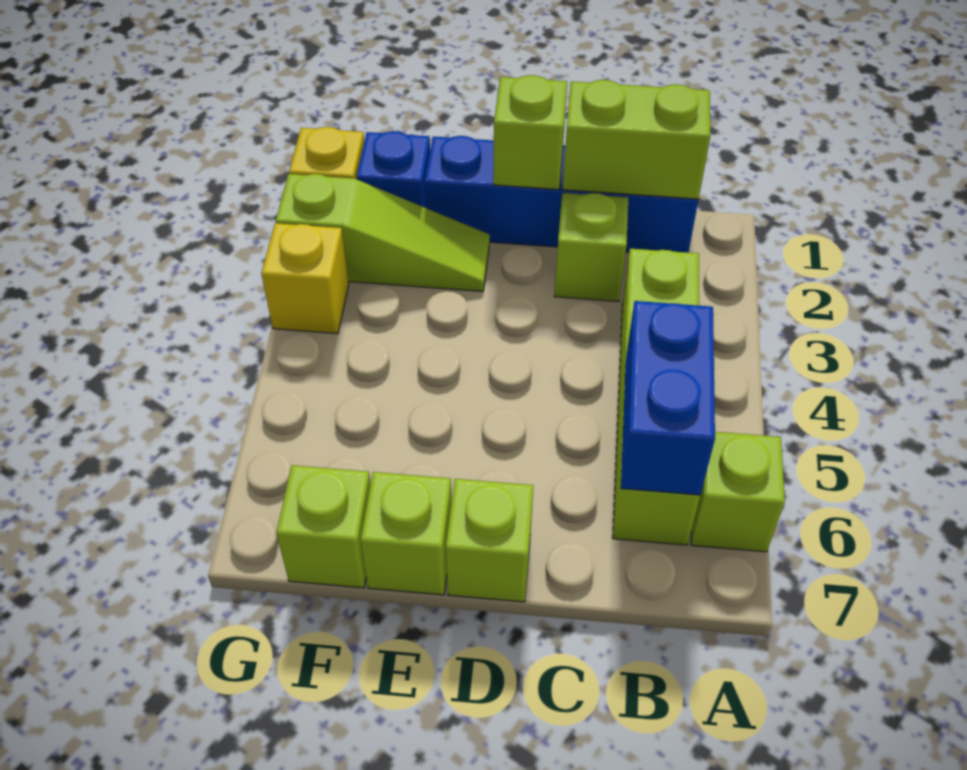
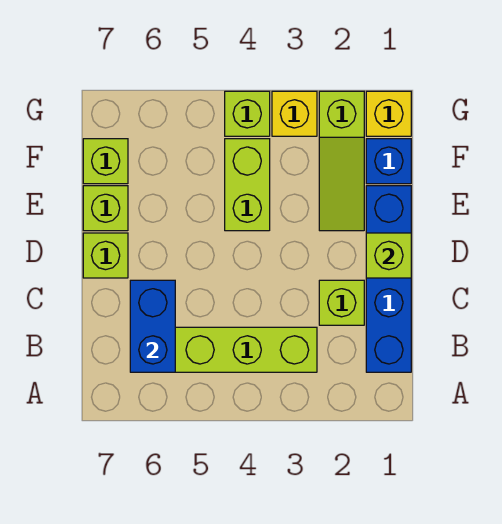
lime brick A6 level 1 -> lime brick G4 level 1
lime brick B1:C1 level 2 -> lime brick E4:F4 level 1
blue brick B5:B6 level 2 -> blue brick B6:C6 level 2

